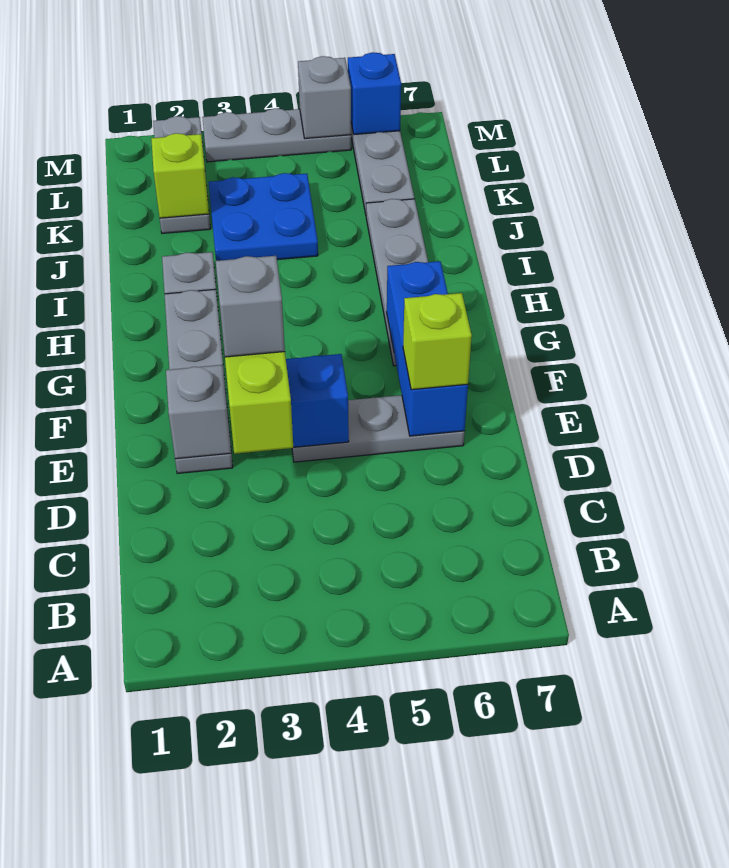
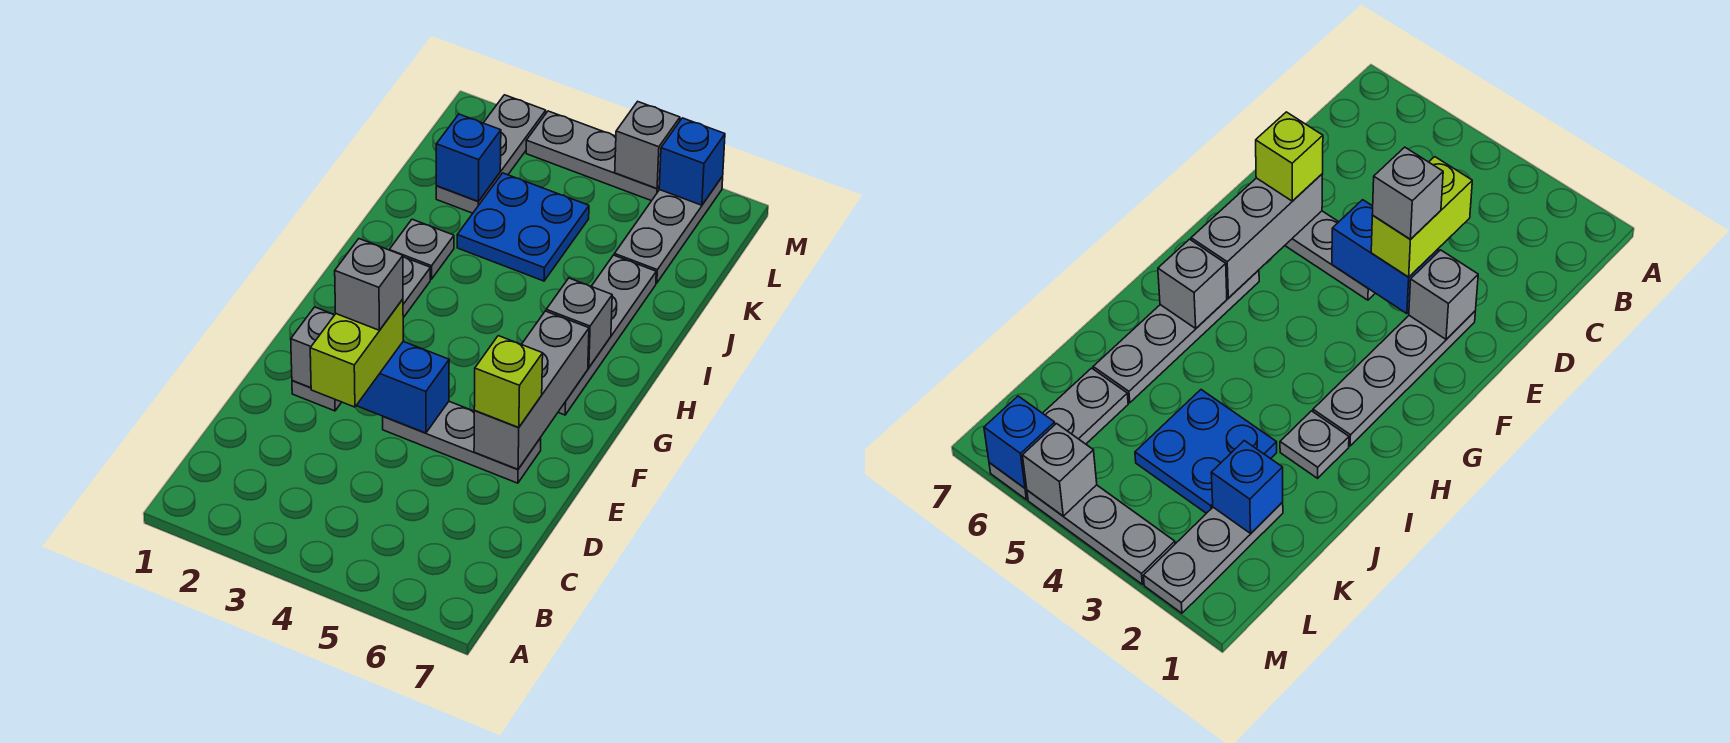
blue brick E6:G6 level 2 -> grey brick E6:G6 level 2
none -> grey brick H6 level 2
lime brick K2 level 2 -> blue brick K2 level 2

